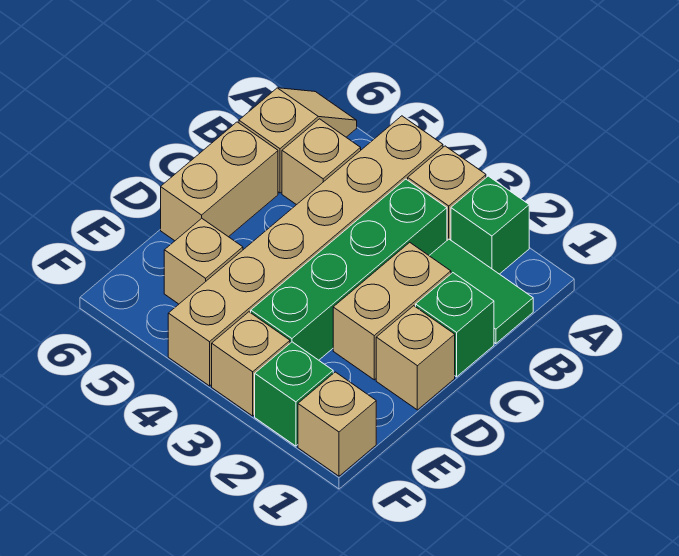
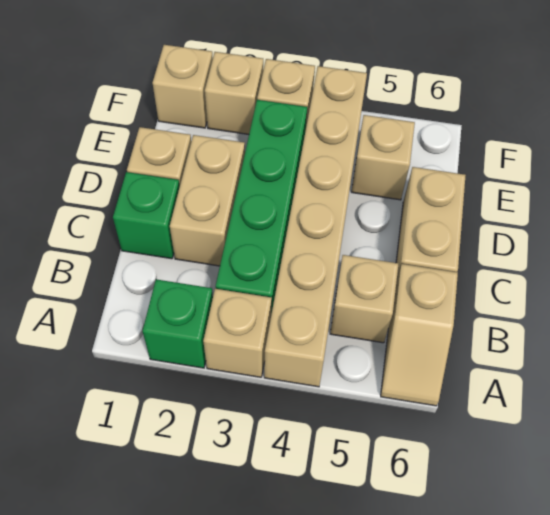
green tile B1:B2 level 1 -> none
green brick F2 level 1 -> tan brick F2 level 1

